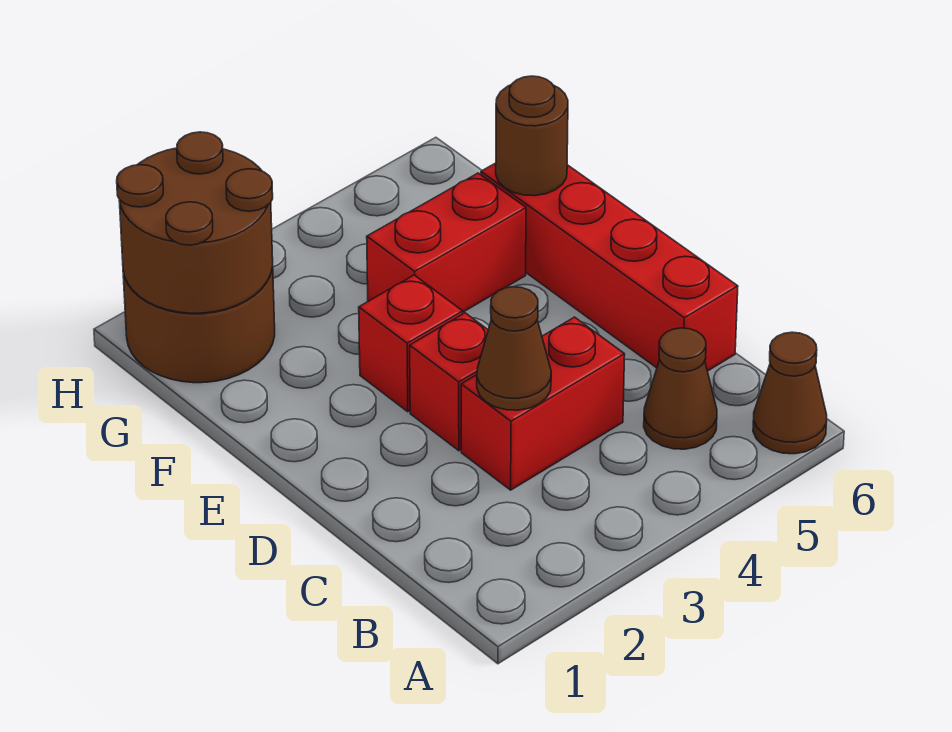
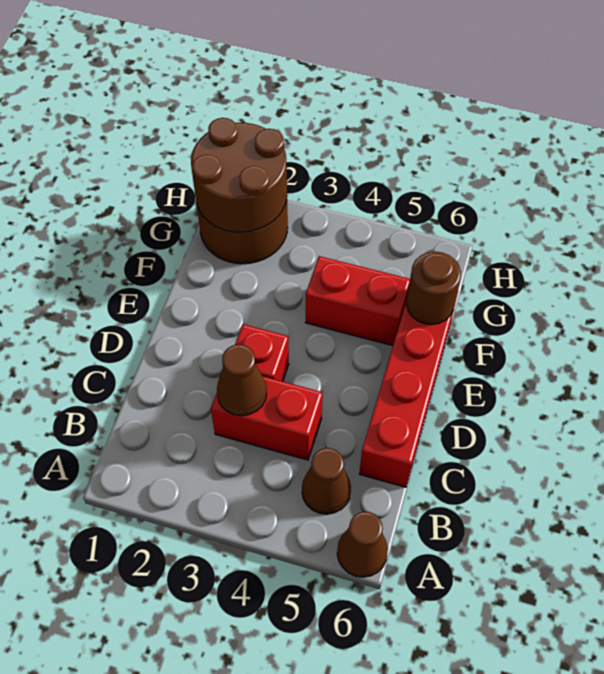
red brick E3 level 1 -> none

